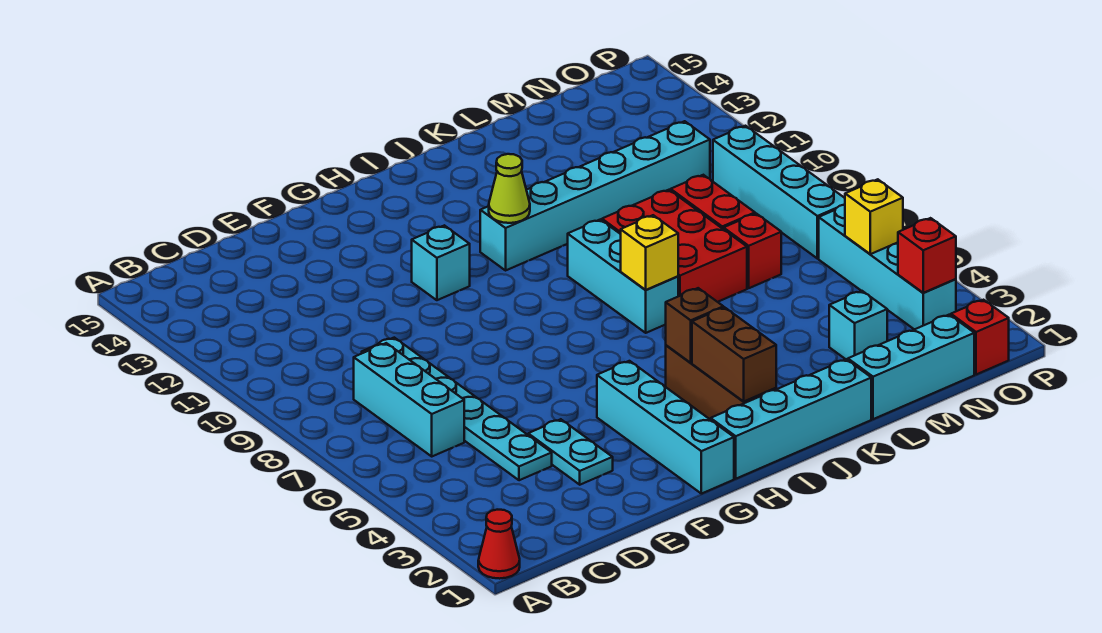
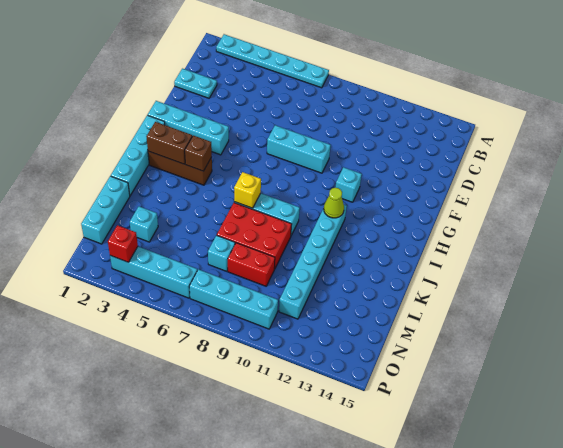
red cone A1 level 1 -> none
cyan brick C6:C8 level 1 -> cyan brick F7:F9 level 1
cyan plate D4:D9 level 1 -> cyan plate A2:A7 level 1
cyan plate E3:E4 level 1 -> cyan plate D1:D2 level 1
red brick M7 level 1 -> cyan brick M7 level 1
red brick O1 level 1 -> none
yellow brick O5 level 2 -> none

